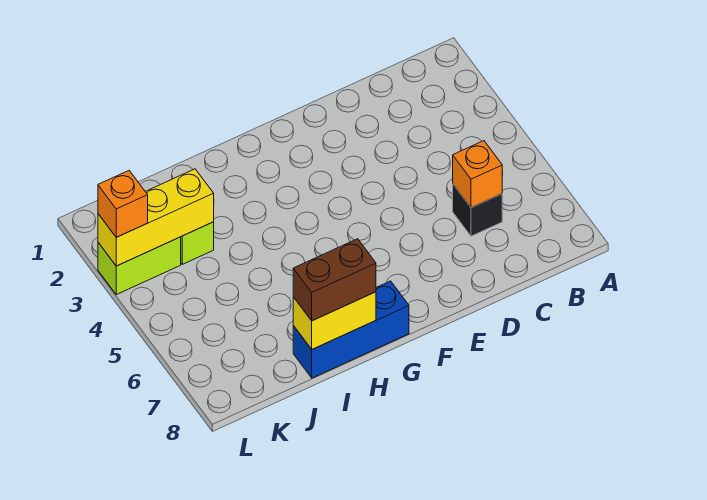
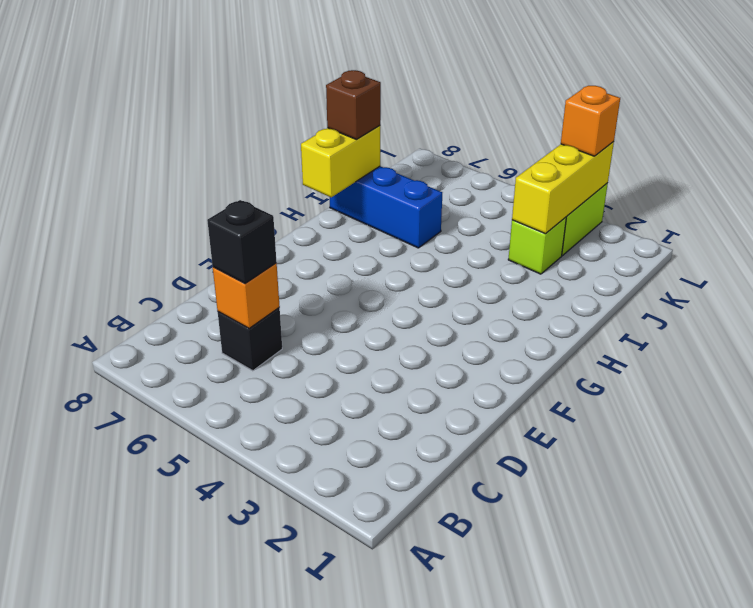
none -> black brick C6 level 3
blue brick G8:I8 level 1 -> blue brick I6:I8 level 1
brown brick H8:I8 level 3 -> brown brick I8 level 3

